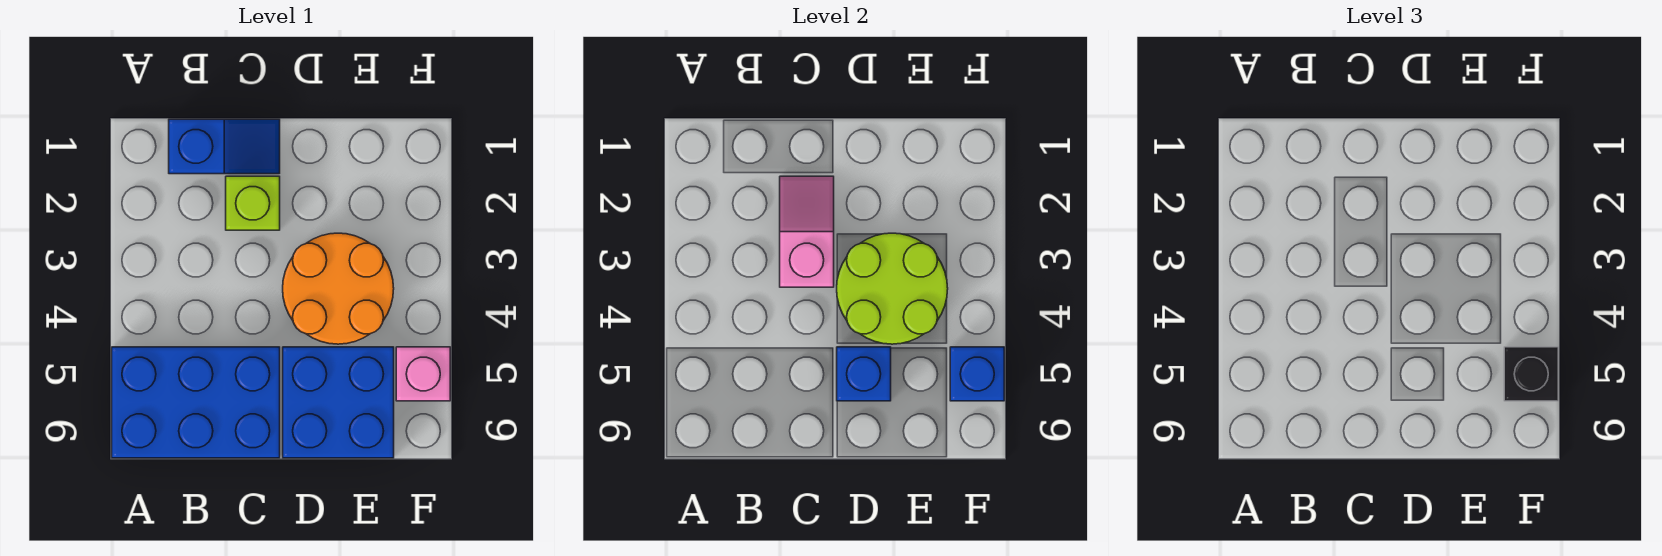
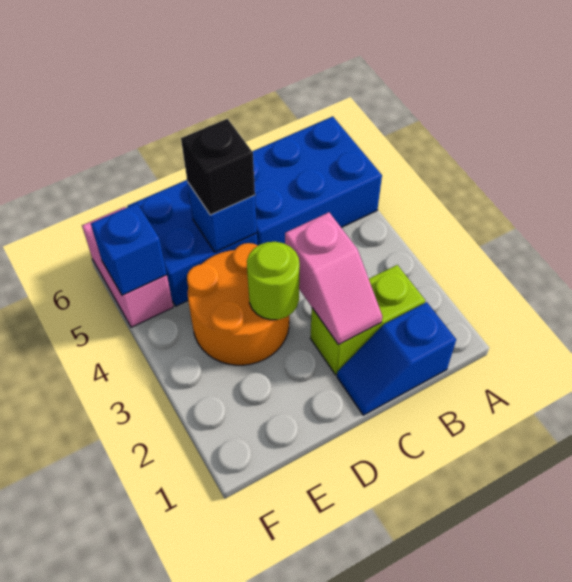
lime brick C2 level 1 -> lime brick B2:C2 level 1
lime round brick D3:E4 level 2 -> lime round brick D3 level 2
pink brick F5 level 1 -> pink brick F5:F6 level 1
black brick F5 level 3 -> black brick D5 level 3

